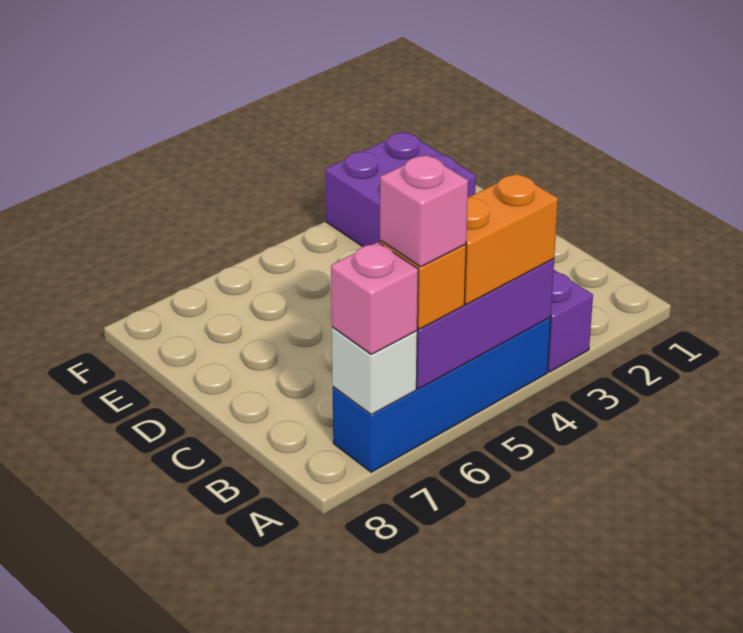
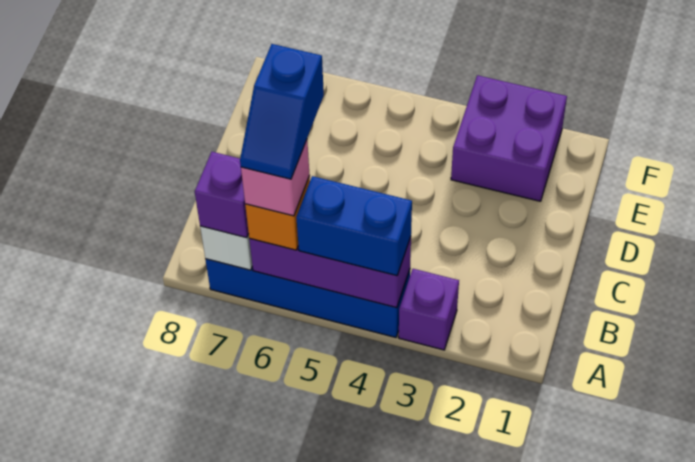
orange brick A4:A5 level 3 -> blue brick A4:A5 level 3
none -> blue slope A6:B6 level 5 top B
pink brick A7 level 3 -> purple brick A7 level 3

